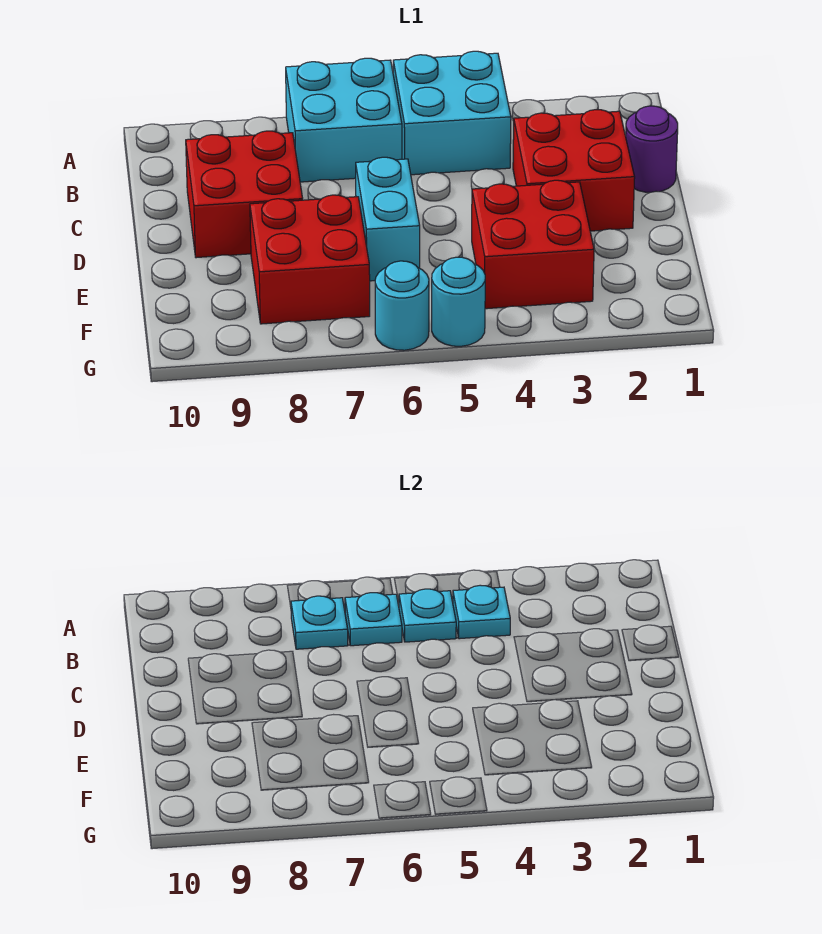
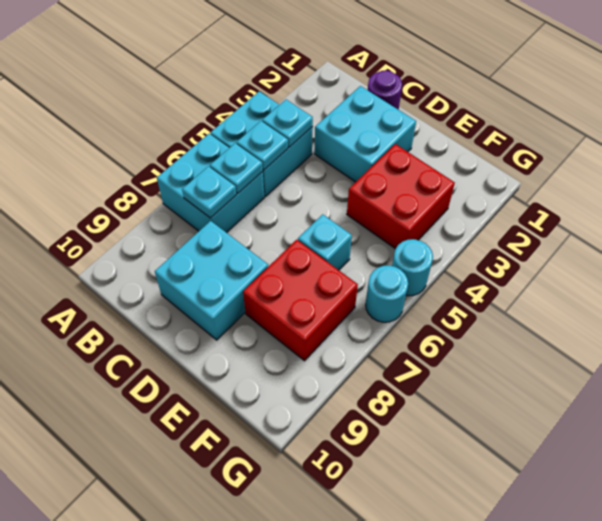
red brick C2:D3 level 1 -> cyan brick C2:D3 level 1
red brick C8:D9 level 1 -> cyan brick C8:D9 level 1
cyan brick D6:E6 level 1 -> cyan brick E6 level 1

